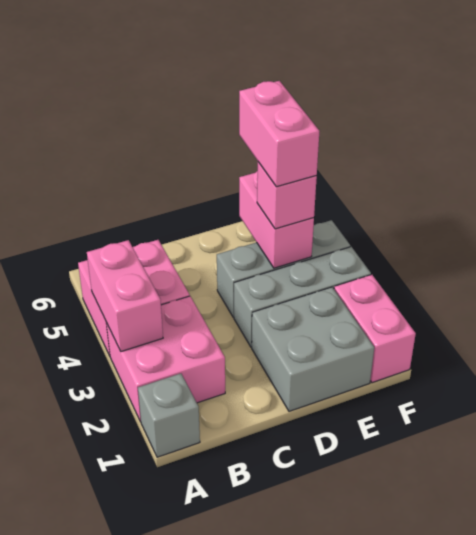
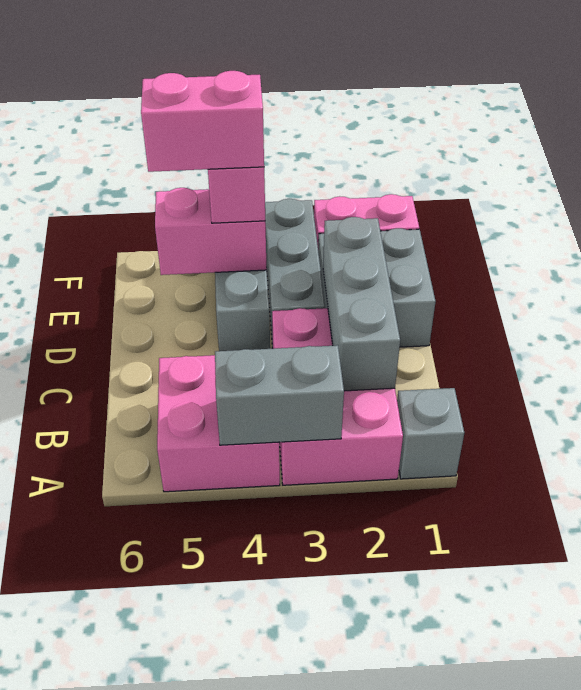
pink brick A2:B3 level 1 -> pink brick A2:C3 level 1
pink brick A3:A4 level 2 -> grey brick A3:A4 level 2
none -> grey brick B2:D2 level 2

